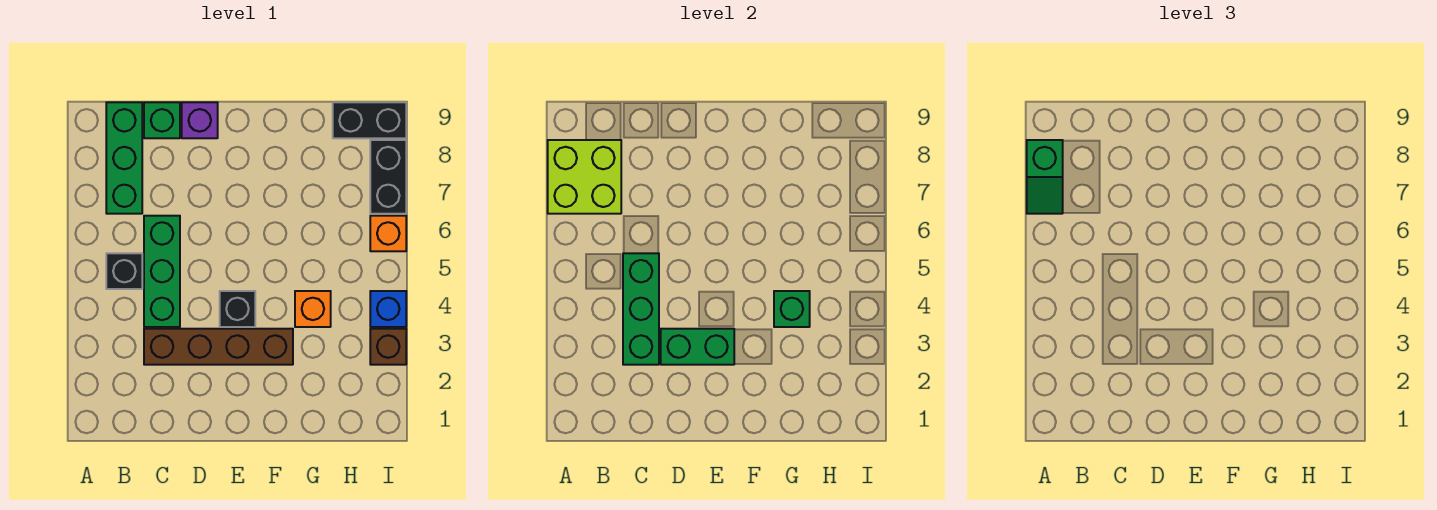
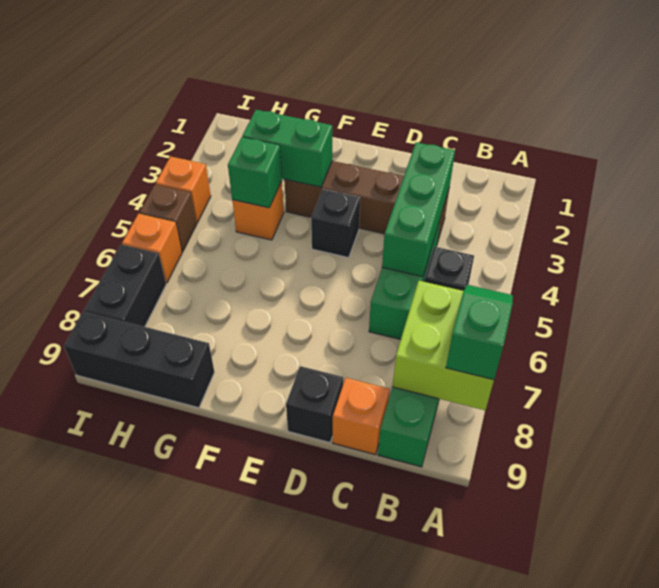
green brick C9 level 1 -> orange brick C9 level 1
green brick D3:E3 level 2 -> green brick F3:G3 level 2
purple brick D9 level 1 -> black brick D9 level 1
black brick H9:I9 level 1 -> black brick G9:I9 level 1
brown brick I3 level 1 -> brown brick I5 level 1
blue brick I4 level 1 -> orange brick I4 level 1

